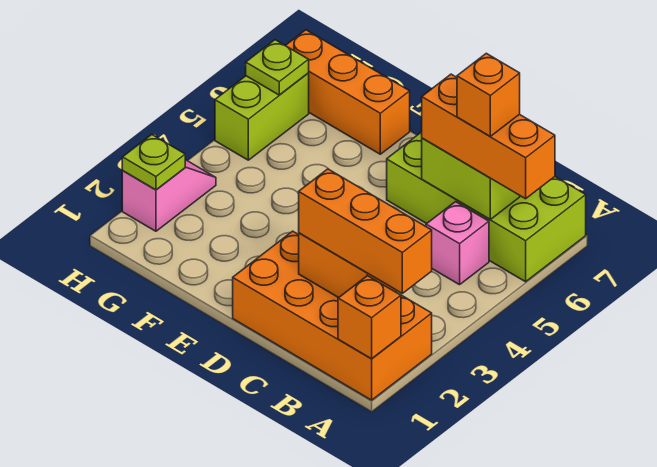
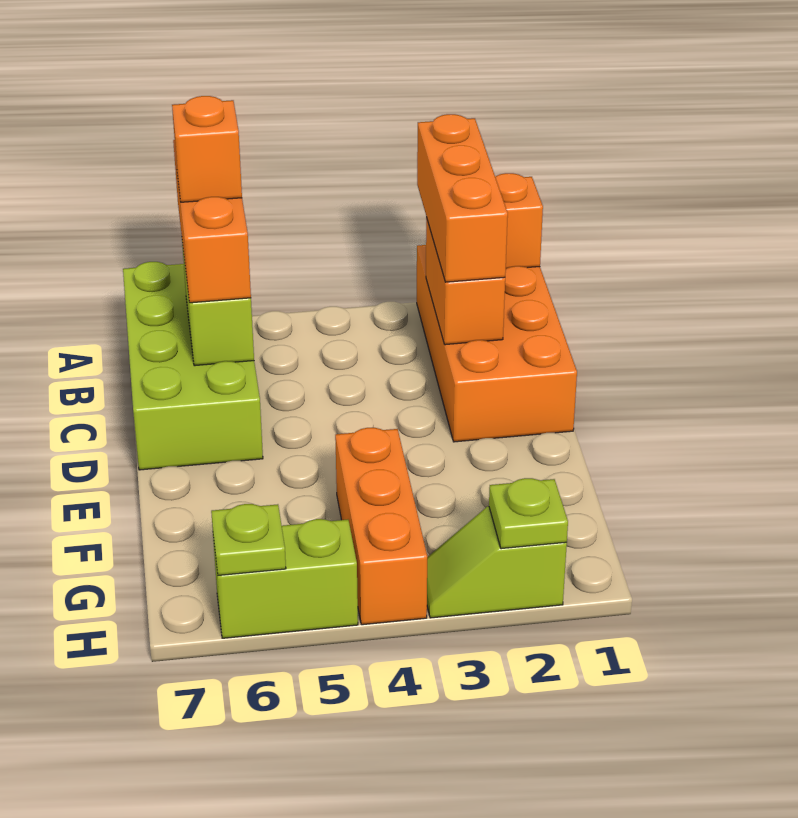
pink brick B5 level 1 -> none
orange brick F7:H7 level 1 -> orange brick F4:H4 level 1
pink slope H2:H3 level 1 top 2 -> lime slope H2:H3 level 1 top 2

